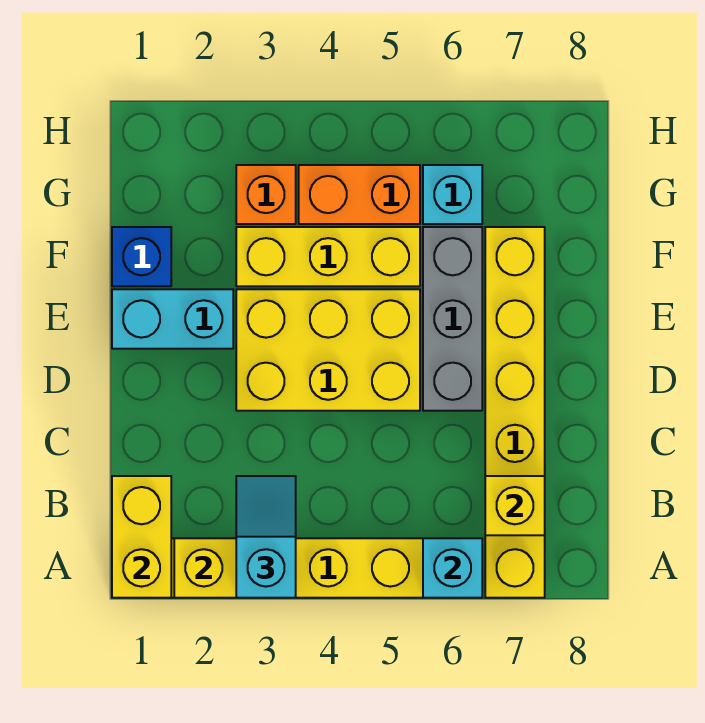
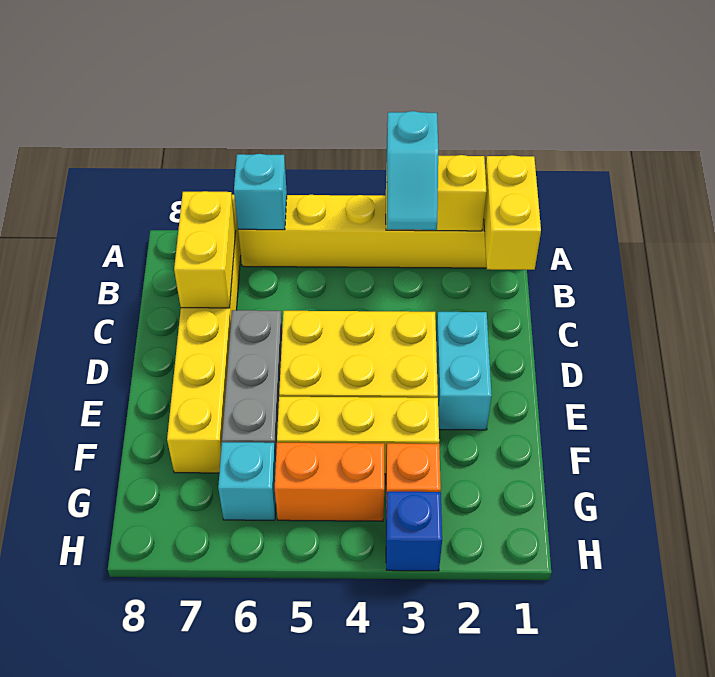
yellow brick B7 level 2 -> yellow brick B7:C7 level 2
cyan brick E1:E2 level 1 -> cyan brick D2:E2 level 1
blue brick F1 level 1 -> blue brick H3 level 1

